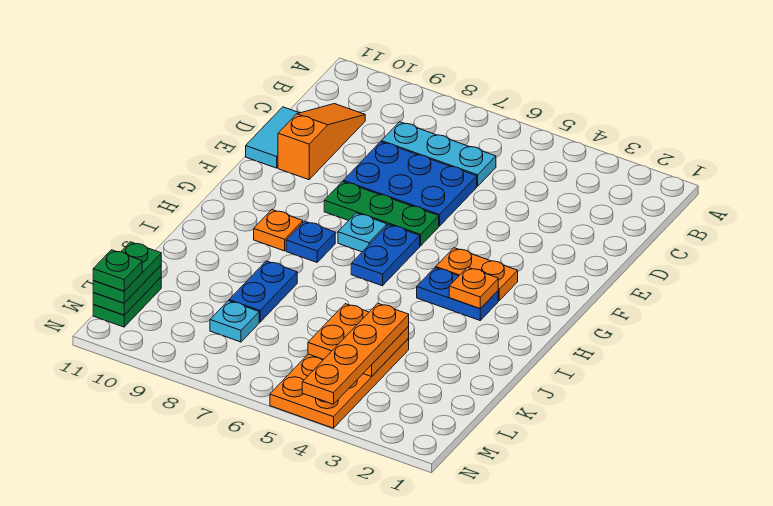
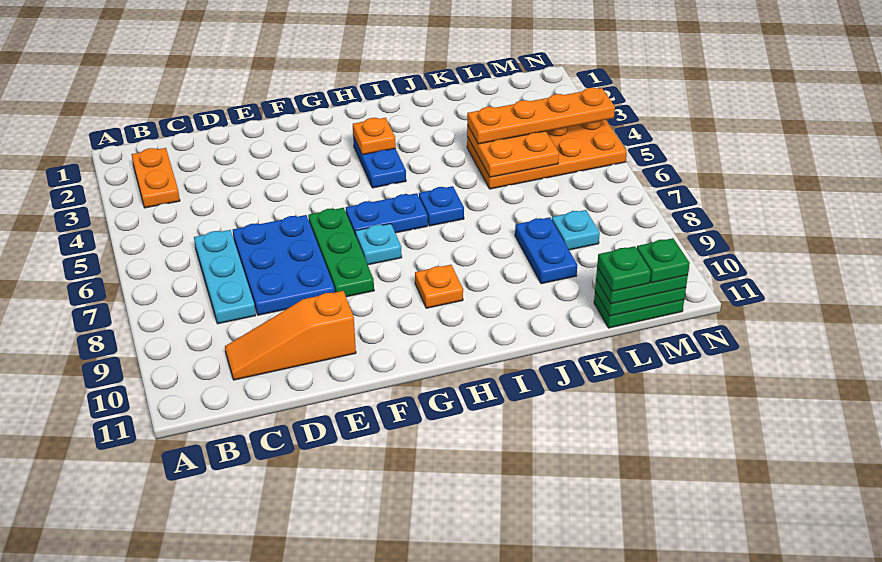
cyan tile D11:E11 level 1 -> none
orange plate G3:G4 level 1 -> orange plate B2:B3 level 1
blue plate H8 level 1 -> blue plate I6 level 1
blue plate J8:K8 level 1 -> blue plate K8:K9 level 1
none -> green plate L11 level 4

